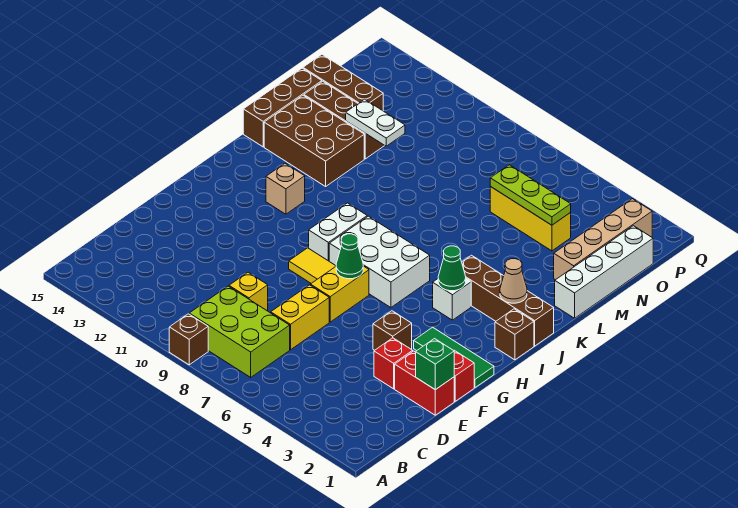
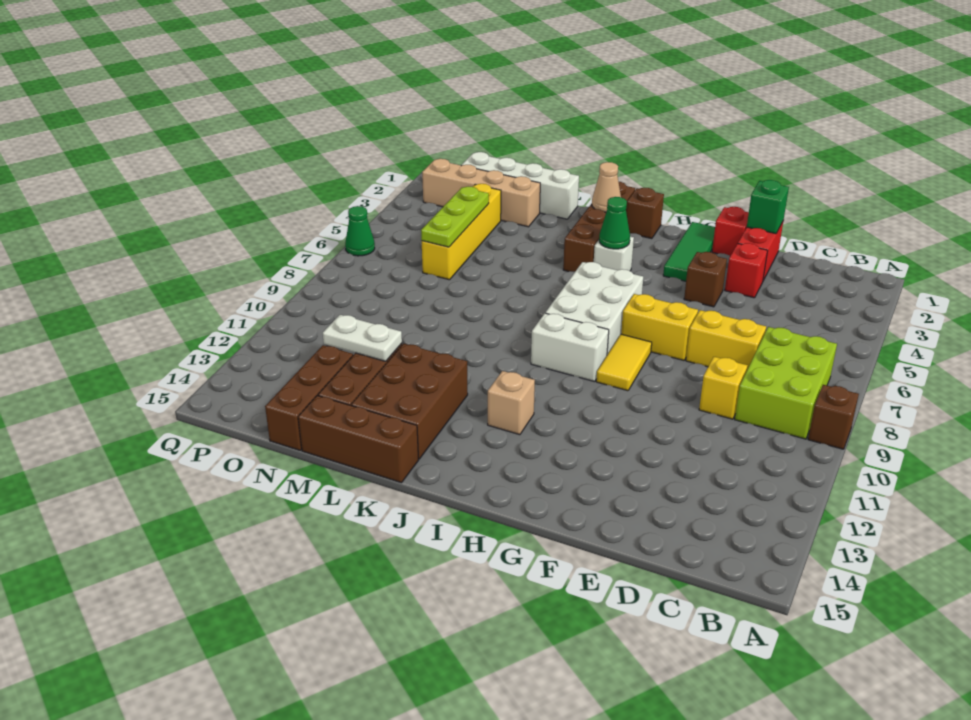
green cone G7 level 2 -> green cone Q6 level 1
white plate M11:M12 level 2 -> white plate M12:N12 level 2
yellow brick N4:N6 level 1 -> yellow brick N3:N6 level 1

